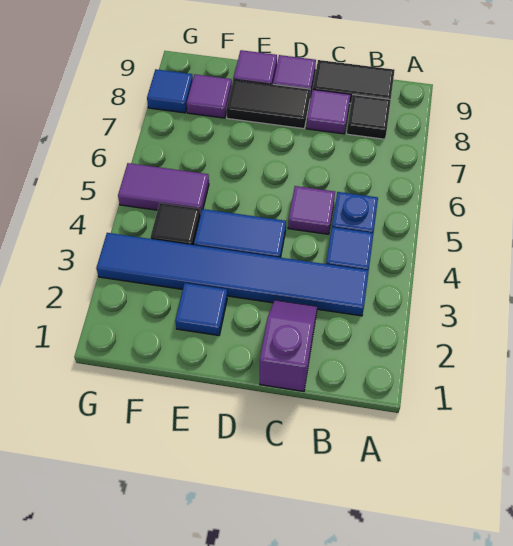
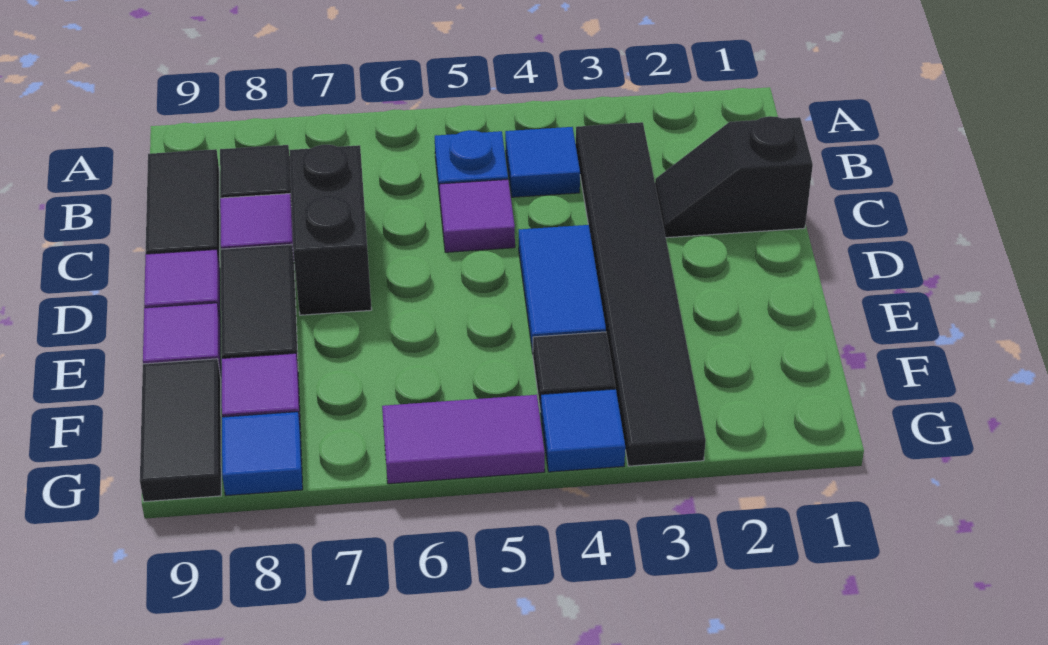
blue tile B3:G3 level 1 -> black tile B3:G3 level 1
purple slope C1:C2 level 1 top 1 -> black slope C1:C2 level 1 top 1
none -> black brick C7:D7 level 1
blue tile E2 level 1 -> blue tile G4 level 1
purple tile F5:G5 level 1 -> purple tile G5:G6 level 1
none -> black tile F9:G9 level 1

